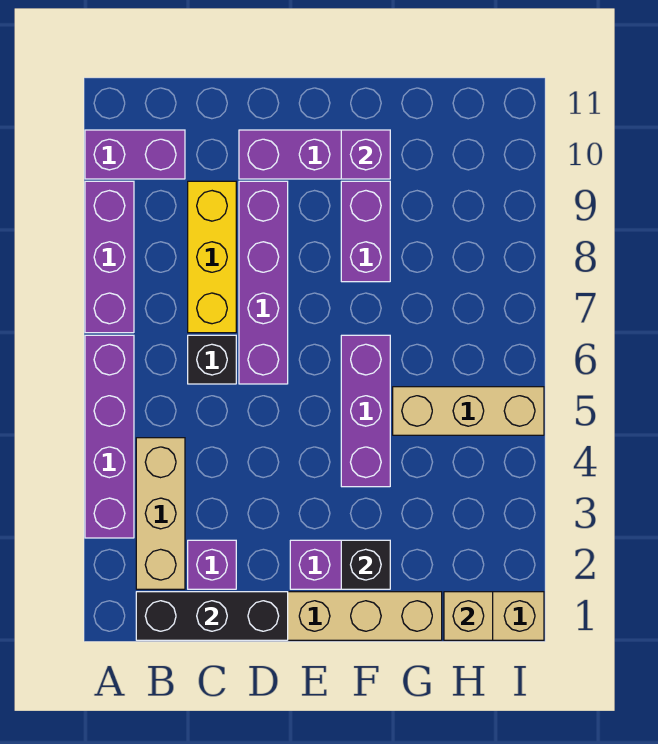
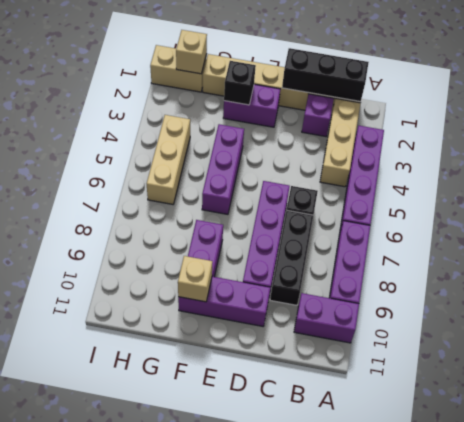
yellow brick C7:C9 level 1 -> black brick C7:C9 level 1
purple brick F10 level 2 -> tan brick F10 level 2
tan brick G5:I5 level 1 -> tan brick H4:H6 level 1

